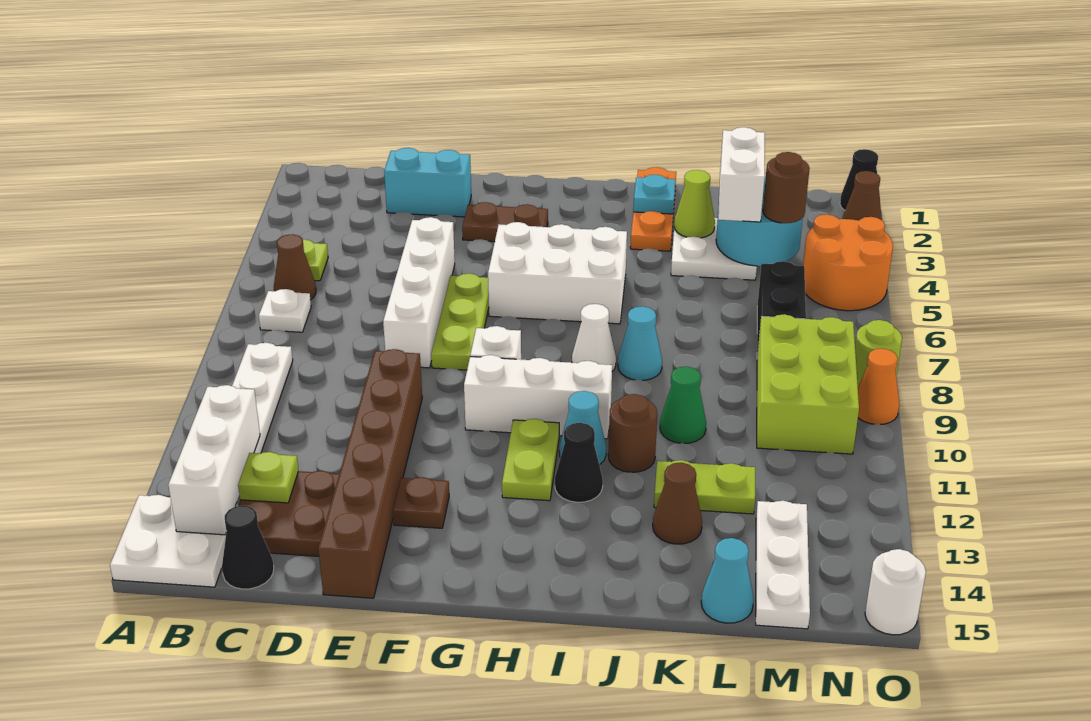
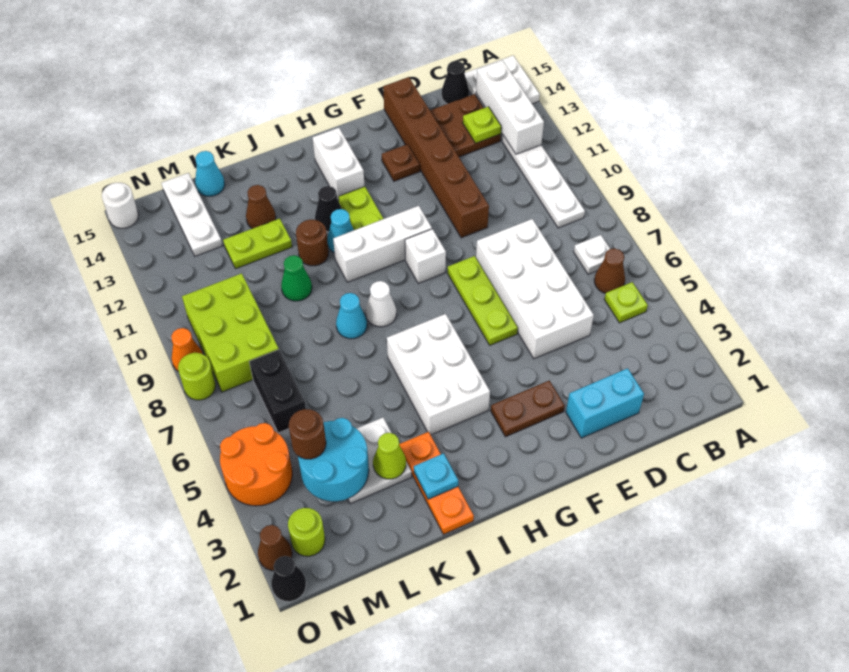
white brick E5:E8 level 1 -> white brick D5:E8 level 1
white brick G5:I6 level 1 -> white brick H4:I6 level 1
white brick L3:L4 level 3 -> white brick H13:H14 level 1
none -> lime round brick N2 level 1

